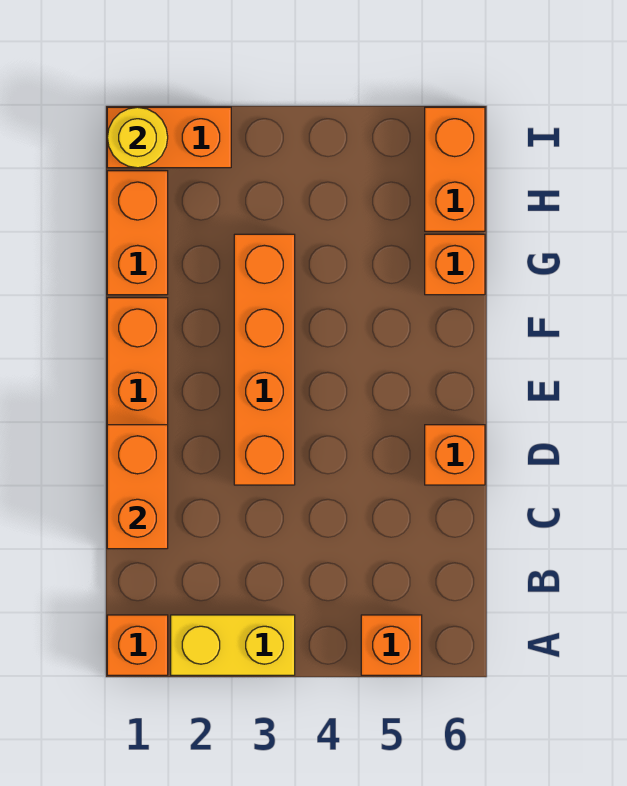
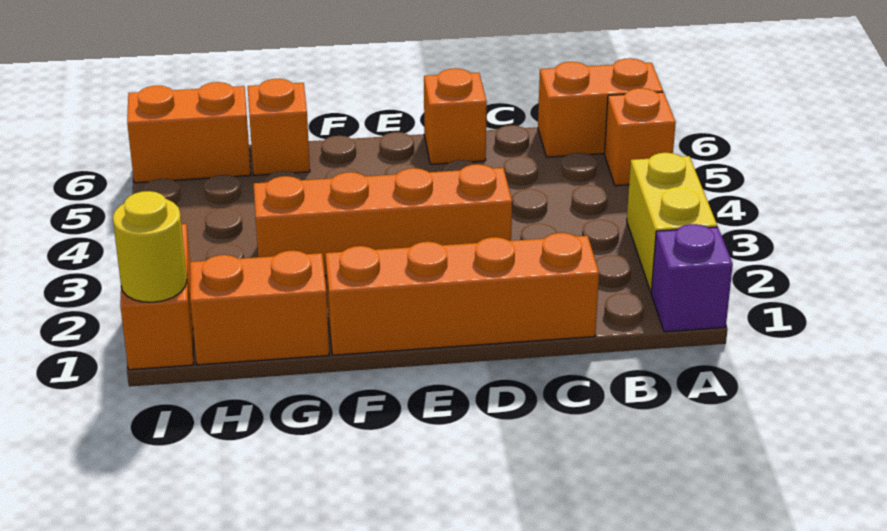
orange brick A1 level 1 -> purple brick A1 level 1
orange brick C1:D1 level 2 -> orange brick A6:B6 level 1

